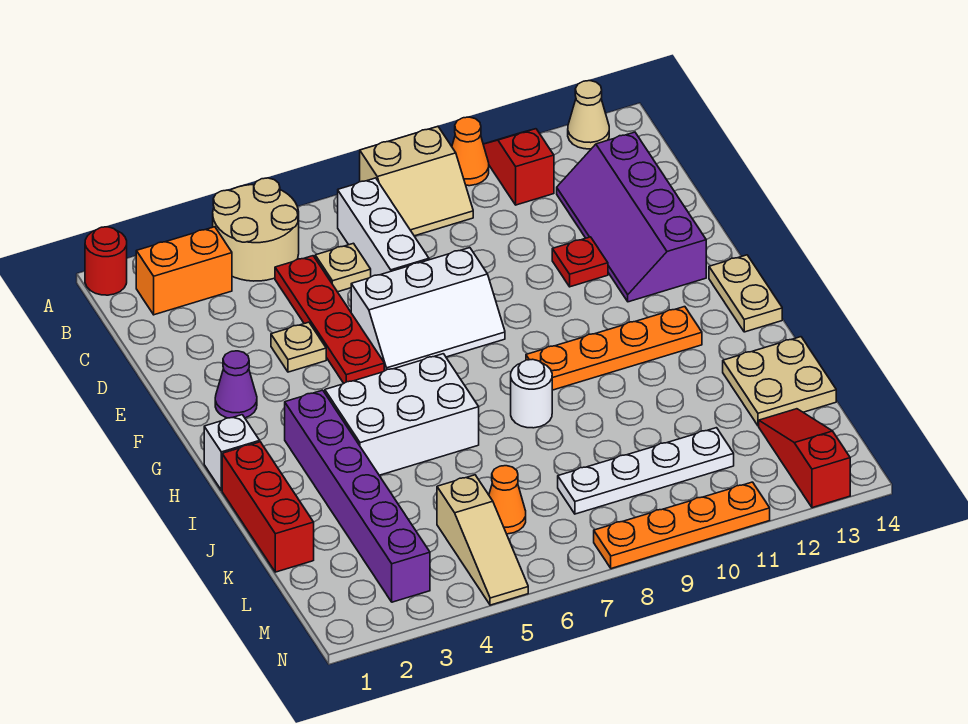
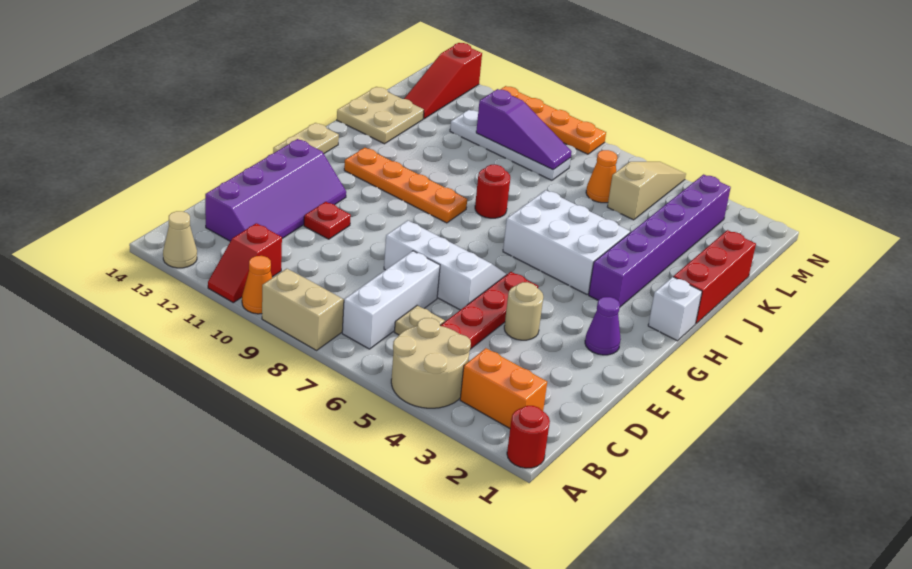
tan plate E4 level 1 -> tan round brick E4 level 1
white round brick I8 level 1 -> red round brick I8 level 1
none -> purple slope L8:L10 level 2 top 10

